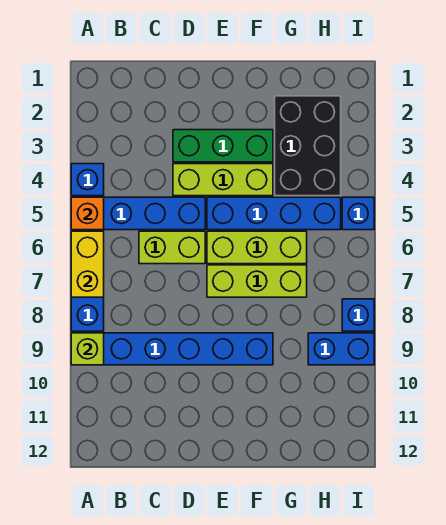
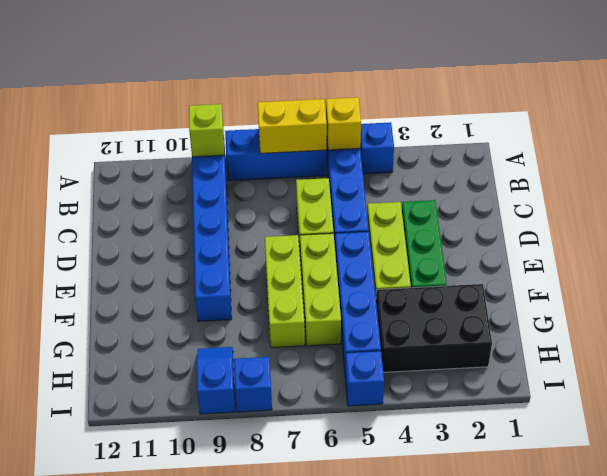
orange brick A5 level 2 -> yellow brick A5 level 2
blue brick H9:I9 level 1 -> blue slope H9:I9 level 1 top I

